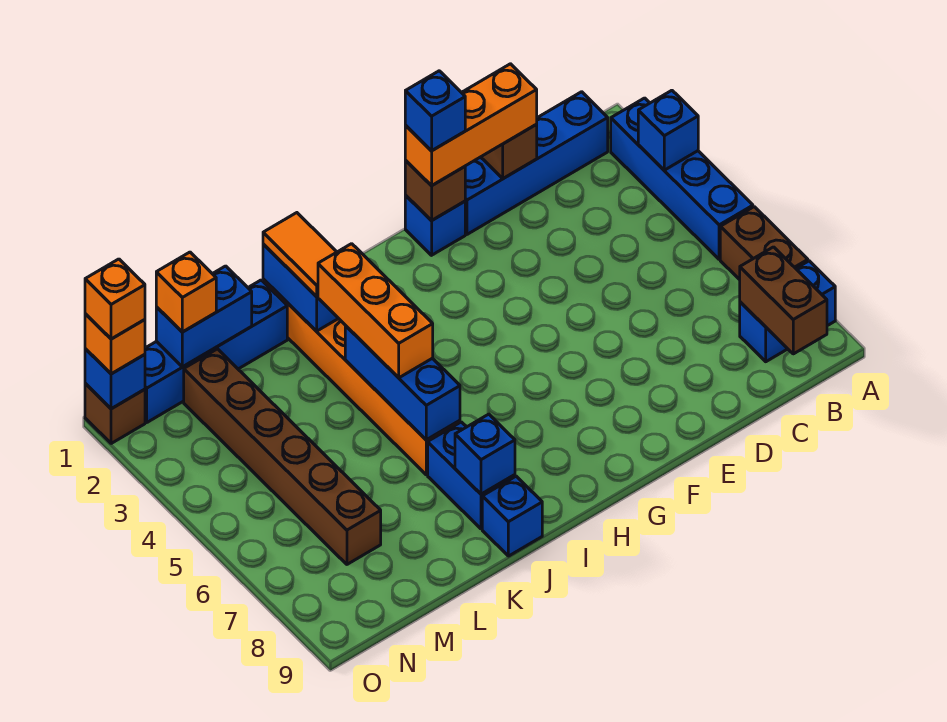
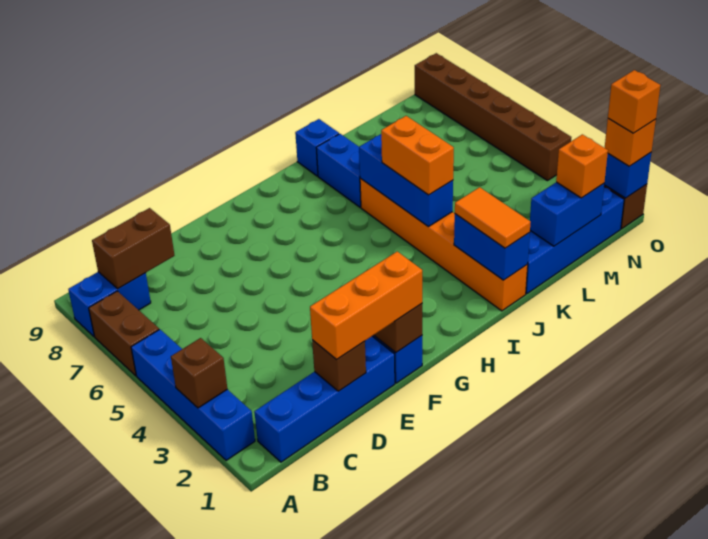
blue brick A3 level 2 -> brown brick A3 level 2
brown brick B8:B9 level 2 -> brown brick B8:C8 level 2
blue brick F1 level 4 -> none
orange brick J3:J5 level 3 -> orange brick J4:J5 level 3
blue brick J8 level 2 -> none
brown brick M2:M7 level 1 -> brown brick O4:O9 level 1

